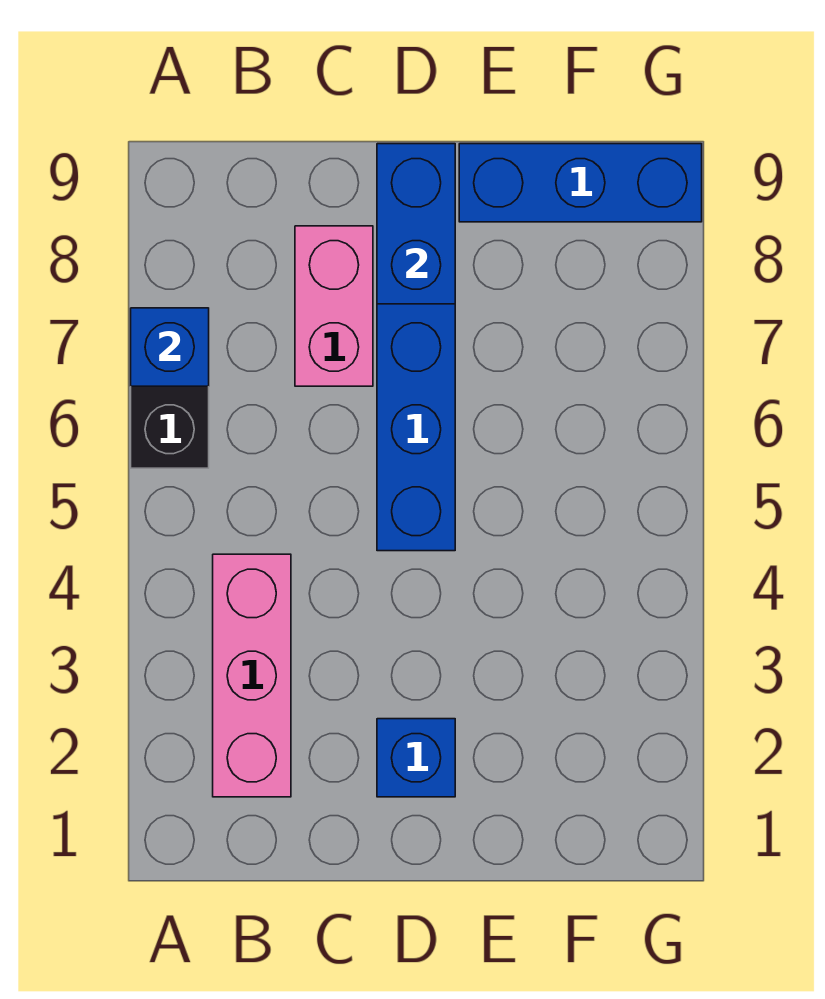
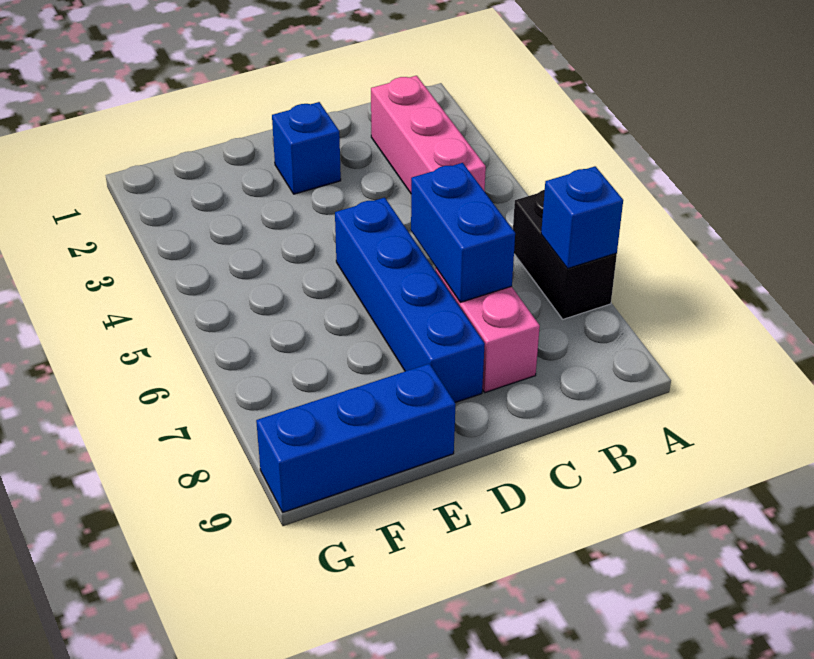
blue brick D8:D9 level 2 -> blue brick C6:C7 level 2

